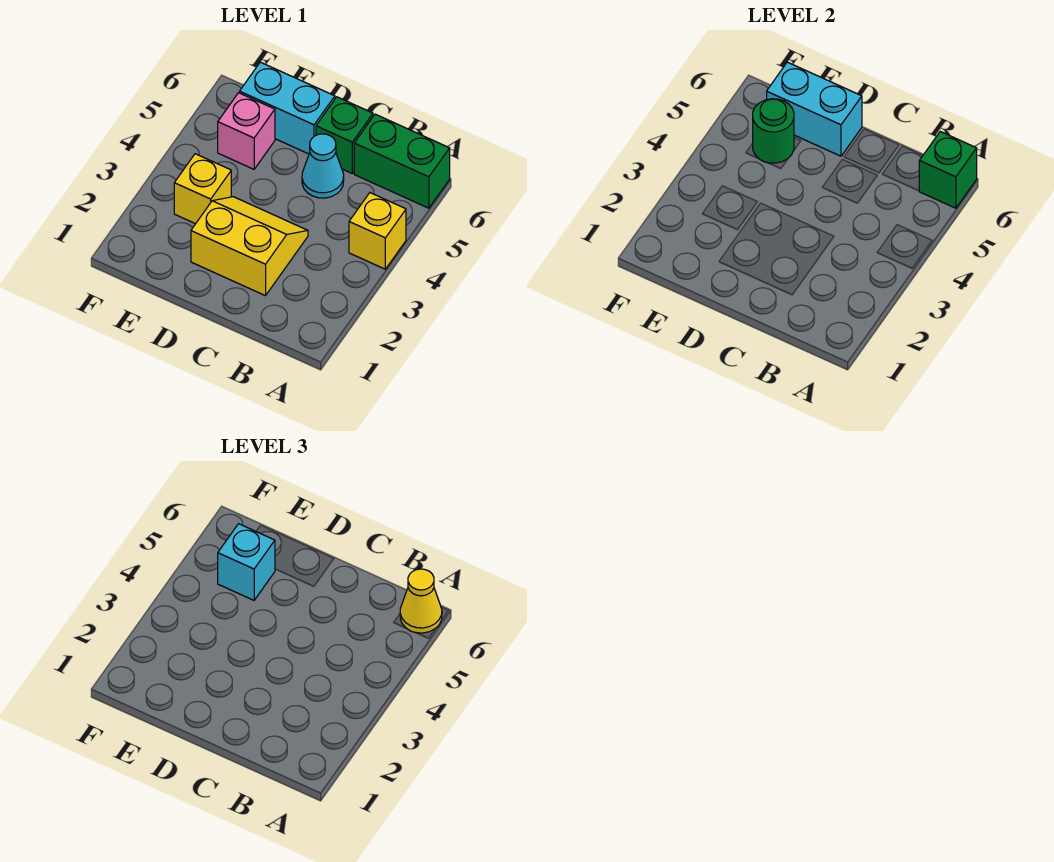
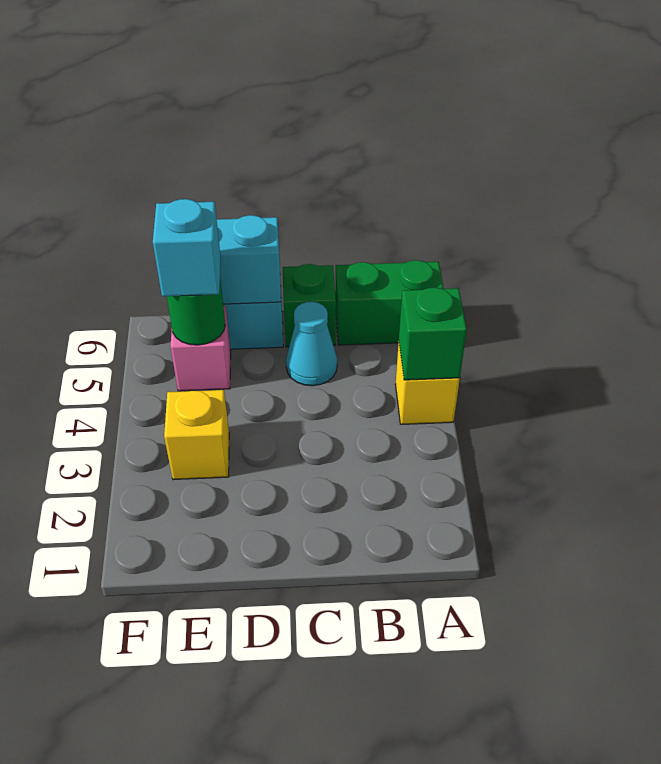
green brick A6 level 2 -> green brick A4 level 2
yellow cone A6 level 3 -> none
yellow slope C2:D3 level 1 top 2 -> none

